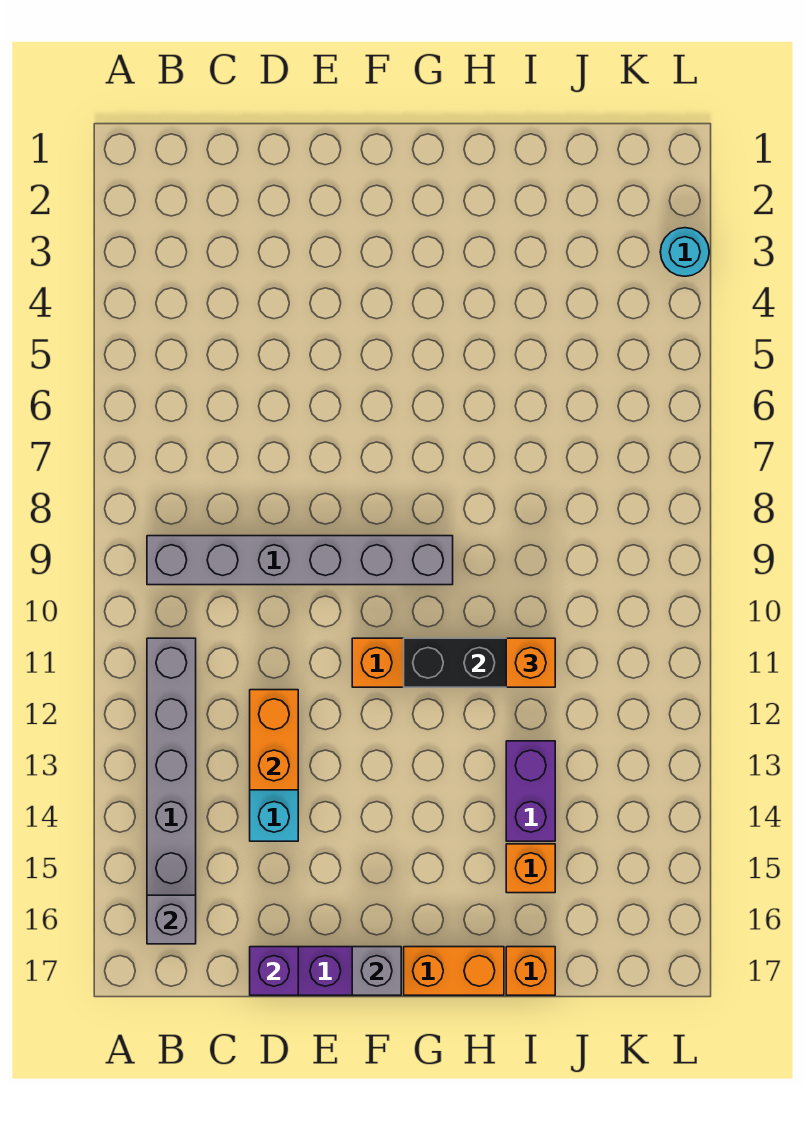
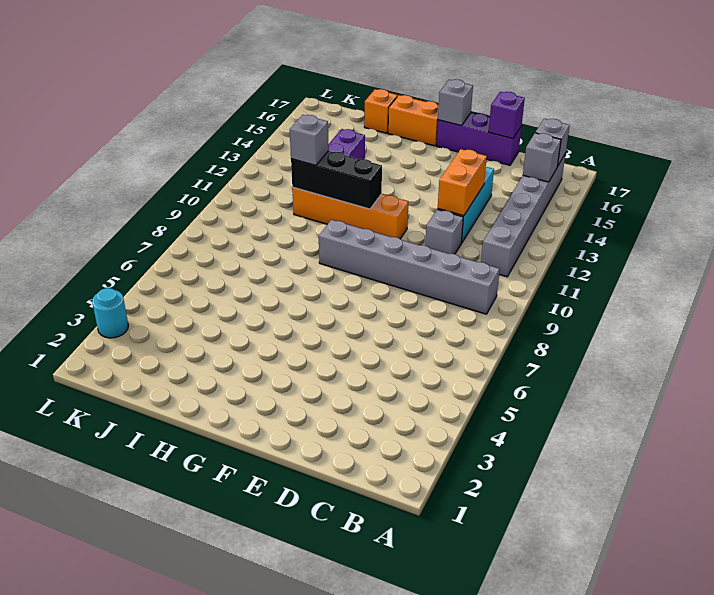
none -> grey brick B15 level 2
none -> grey brick D11 level 1
orange brick I11 level 3 -> grey brick I11 level 3
orange brick I15 level 1 -> none

